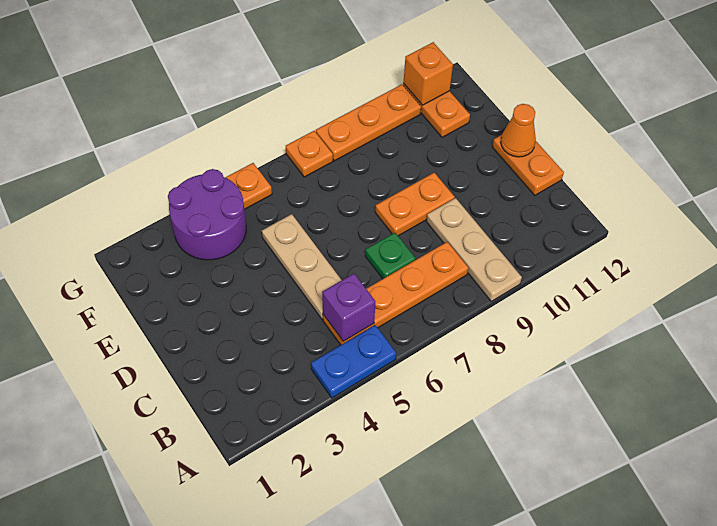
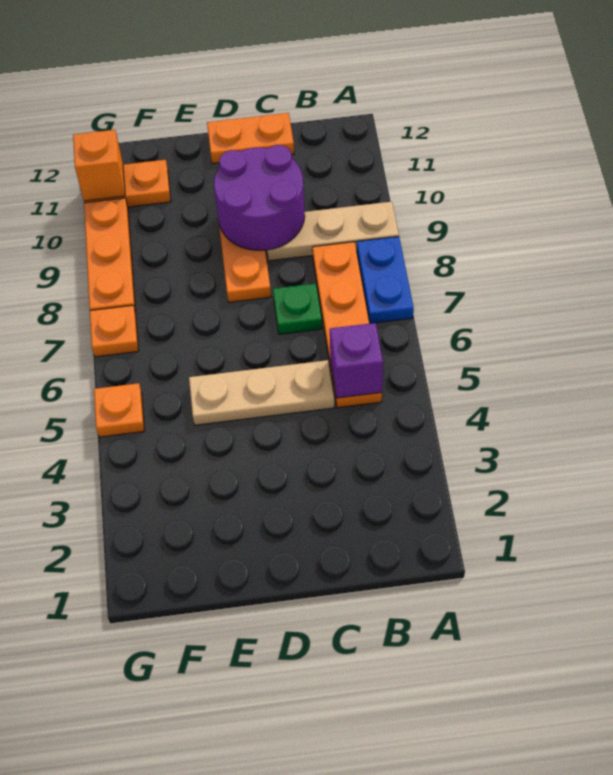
blue plate A4:A5 level 1 -> blue plate A7:A8 level 1
orange cone D12 level 2 -> none
purple round brick F3:G4 level 1 -> purple round brick C9:D10 level 2

